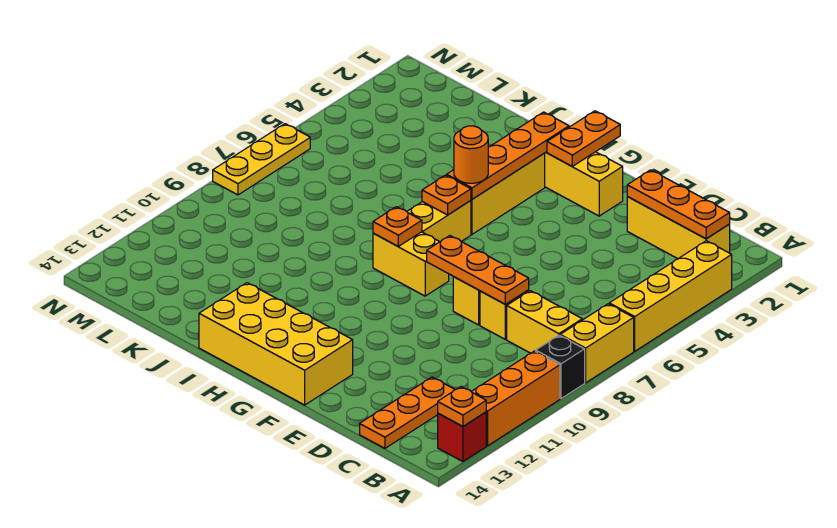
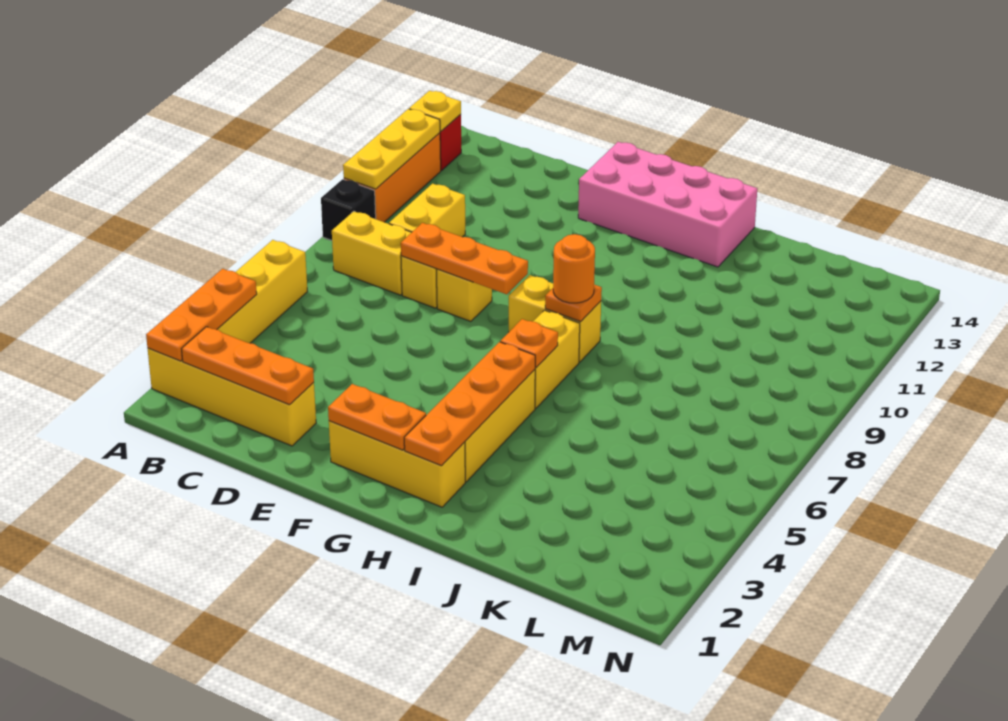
yellow brick A7:A8 level 1 -> yellow brick C9:C10 level 1
orange plate A13 level 2 -> yellow plate A13 level 2
yellow brick B2:D2 level 1 -> yellow brick A2:D2 level 1
orange plate C12:C14 level 1 -> orange plate A2:A4 level 2
yellow brick F13:I14 level 1 -> pink brick F13:I14 level 1
orange plate G1:G2 level 2 -> orange plate F2:G2 level 2
orange round brick H5 level 3 -> orange round brick H8 level 3
yellow plate N6:N8 level 1 -> yellow plate A10:A12 level 2

